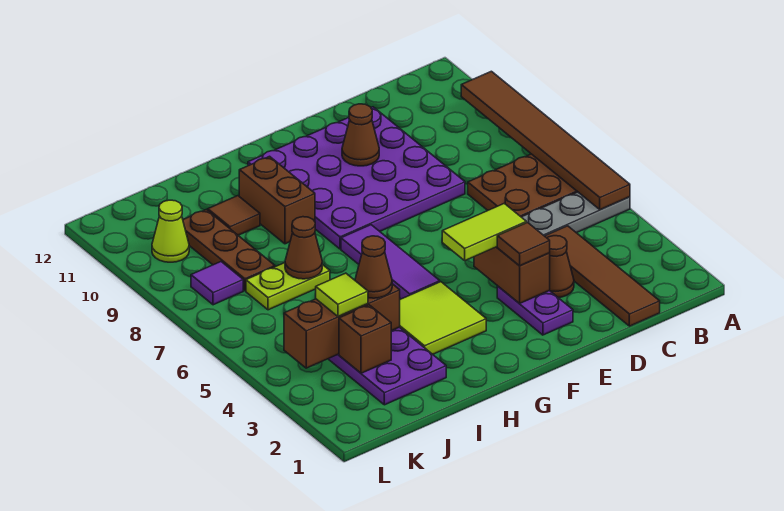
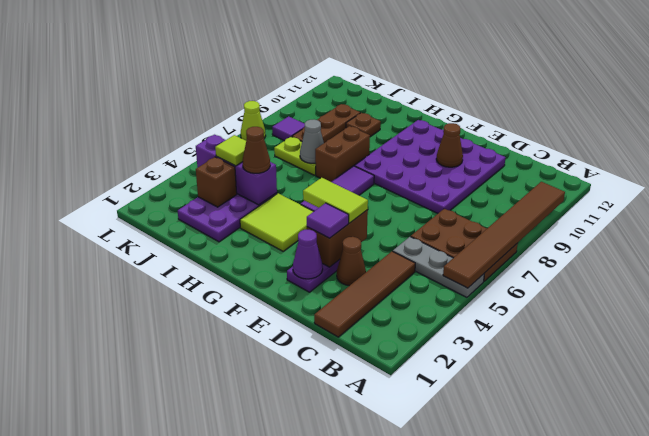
none -> purple cone E2 level 2
brown tile E3 level 3 -> purple tile E3 level 3
brown brick H9:H10 level 1 -> brown brick H7:H8 level 1
brown brick I4:K4 level 2 -> purple brick I4:K4 level 2
brown cone I7 level 2 -> grey cone I7 level 2
brown tile I10 level 1 -> brown plate I10 level 1
lime cone K10 level 1 -> lime cone L7 level 1

